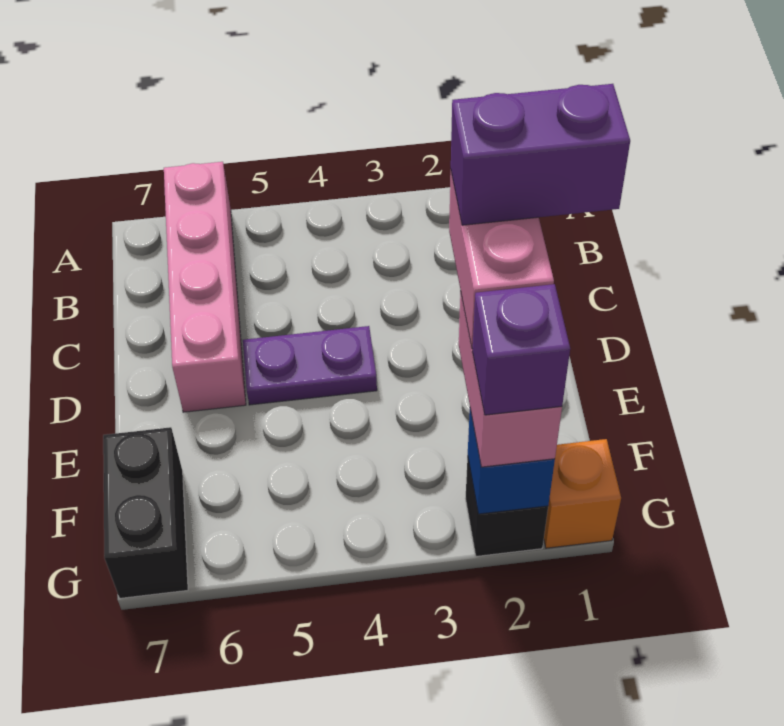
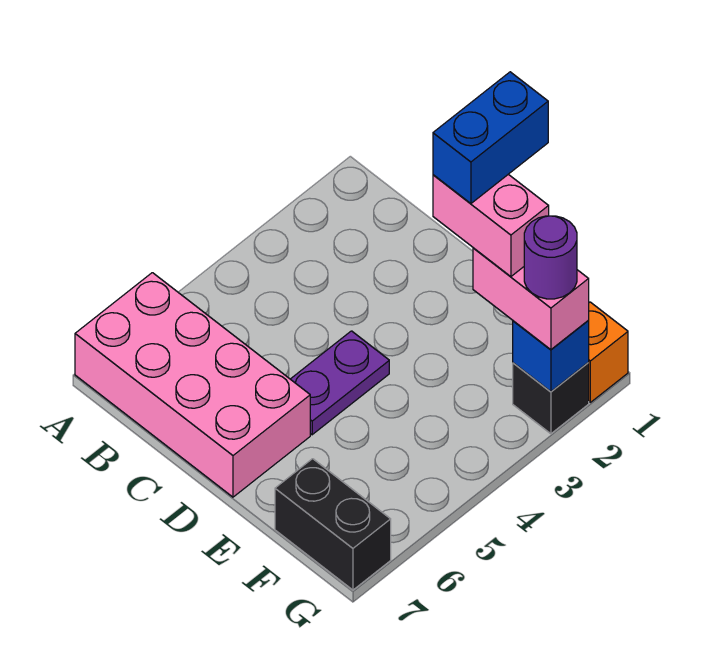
pink brick A6:D6 level 1 -> pink brick A6:D7 level 1
purple brick E1:E2 level 5 -> blue brick E1:E2 level 5
purple brick G2 level 4 -> purple round brick G2 level 4

